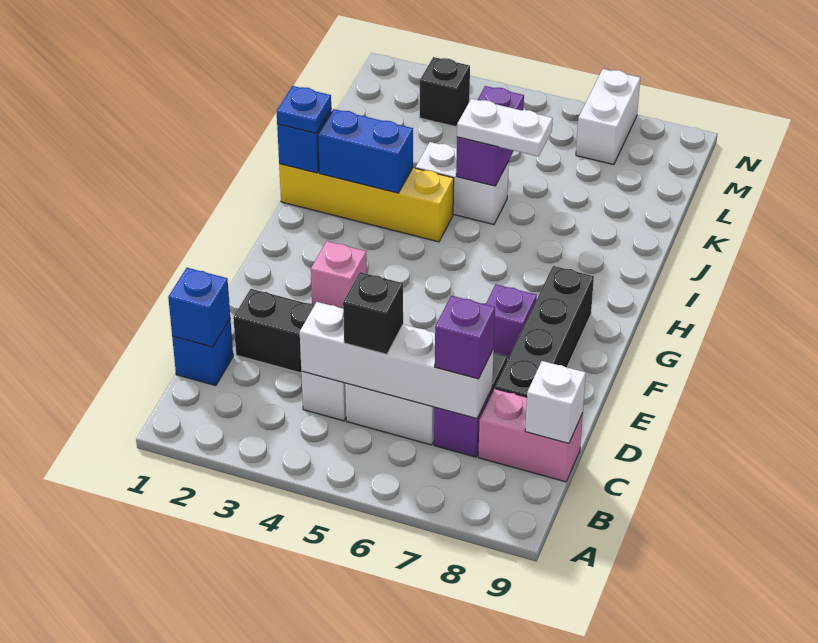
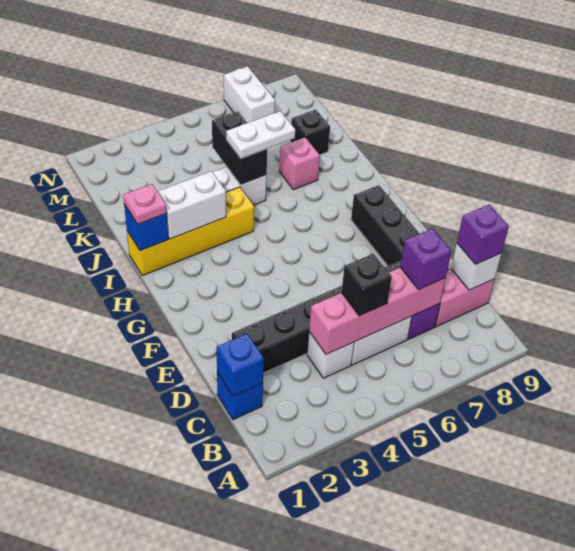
white brick C4:C7 level 2 -> pink brick C4:C7 level 2
pink brick F3 level 1 -> pink brick J7 level 1
purple brick F7 level 1 -> purple brick C9 level 3
blue plate I1 level 3 -> pink plate I1 level 3
blue brick I2:I3 level 2 -> white brick I2:I3 level 2
purple brick J5:K5 level 2 -> black brick J5:K5 level 2
black brick M3 level 1 -> black brick K8 level 1

